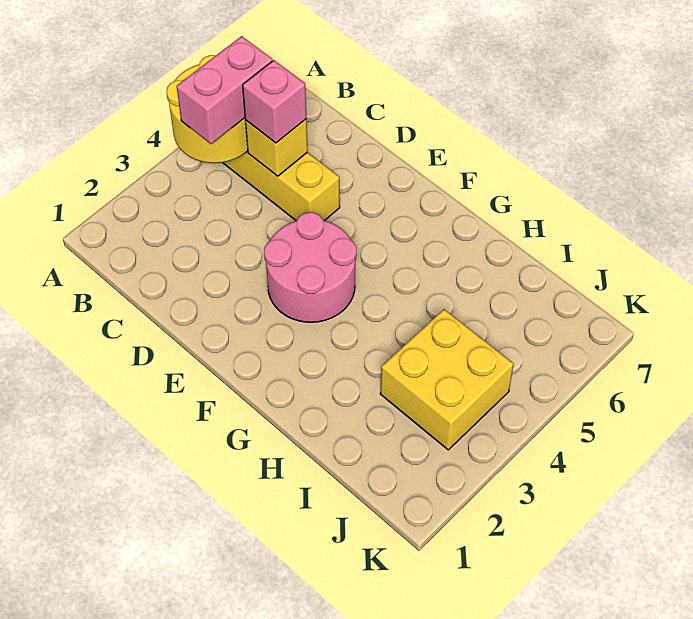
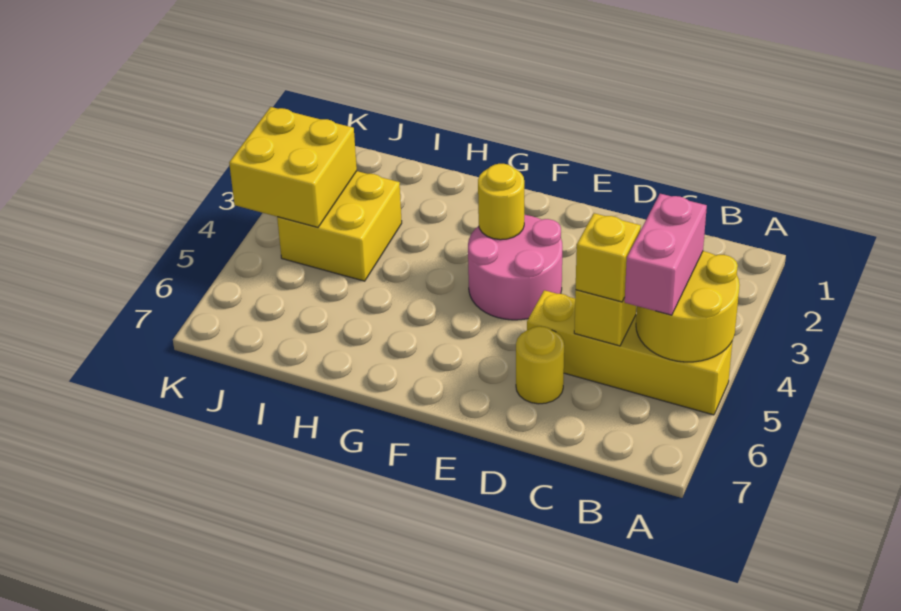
pink brick C5 level 3 -> yellow brick C5 level 3
none -> yellow round brick D6 level 1
none -> yellow round brick F3 level 2
none -> yellow brick J3:K4 level 2

